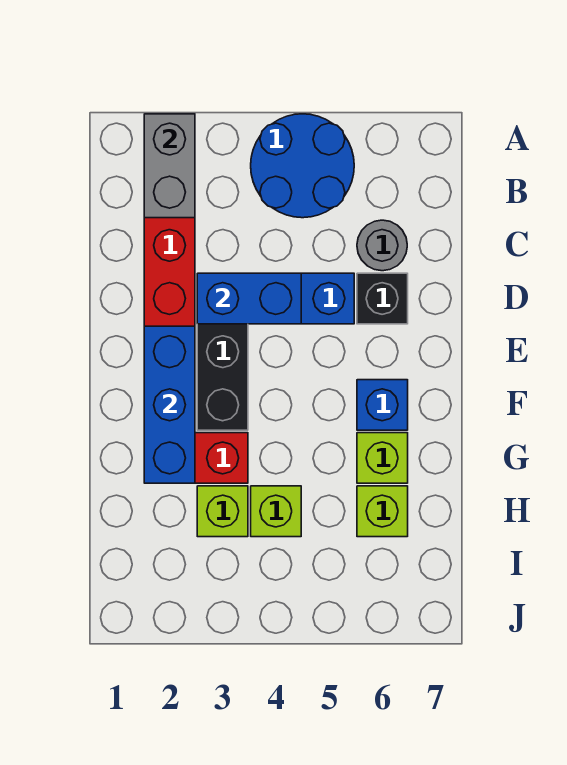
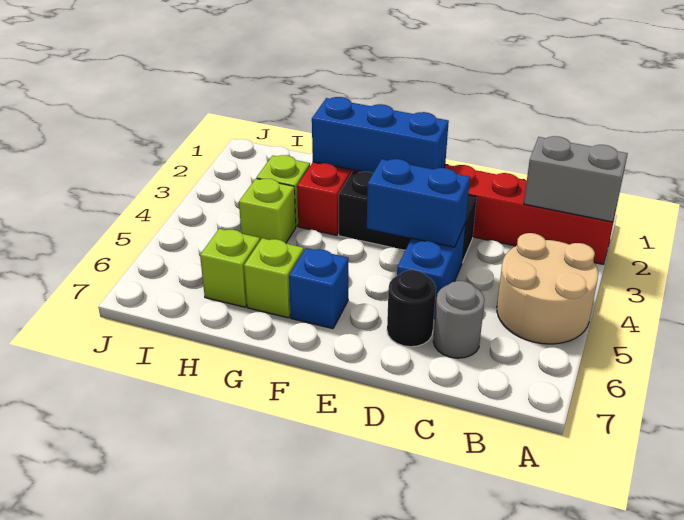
blue round brick A4:B5 level 1 -> tan round brick A4:B5 level 1
blue brick D3:D4 level 2 -> blue brick D4:E4 level 2
black brick D6 level 1 -> black round brick D6 level 1

